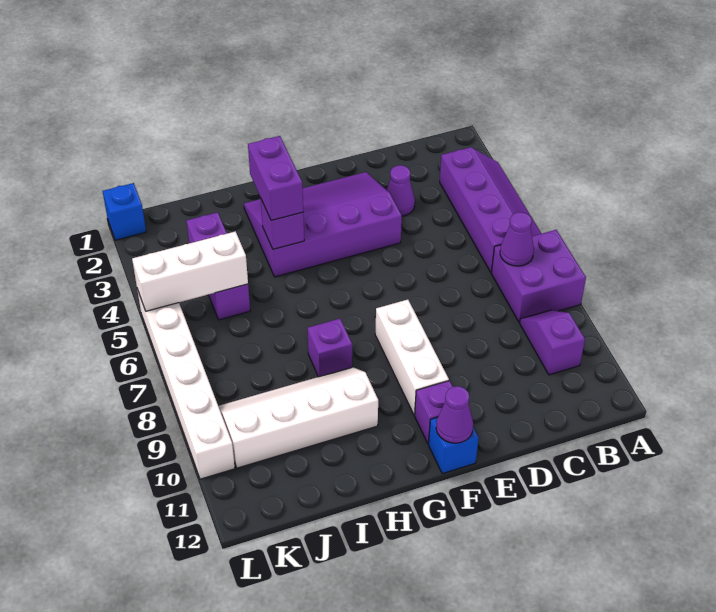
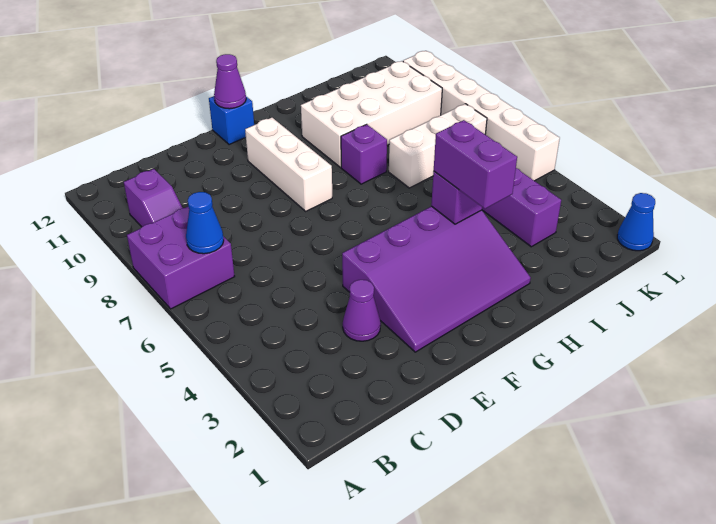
purple slope A3:B6 level 1 top B -> none
purple cone B7 level 2 -> blue cone B7 level 2
purple brick F11 level 1 -> none
white slope H9:K10 level 1 top 10 -> white brick H9:K10 level 1
white brick J5:L5 level 2 -> white brick I7:K7 level 1
blue brick L1 level 1 -> blue cone L1 level 1

